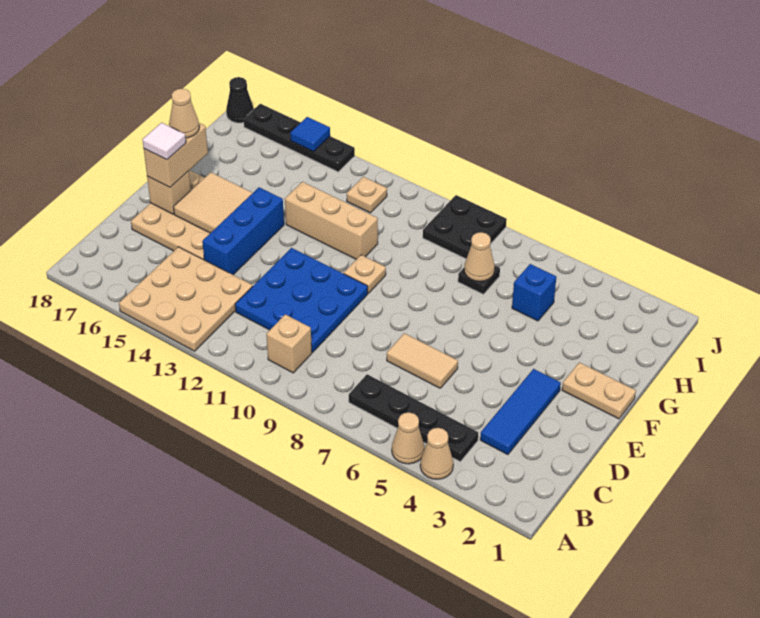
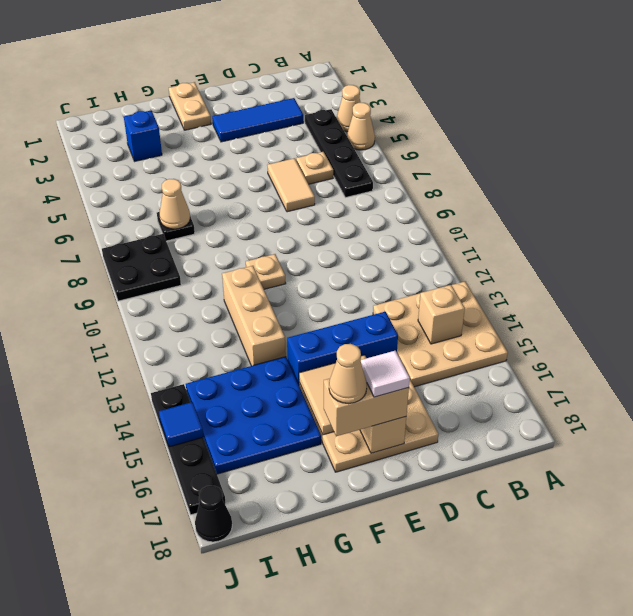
tan brick B10 level 1 -> tan brick B14 level 2
blue plate C10:E12 level 1 -> blue plate G14:I16 level 1
blue brick H5 level 1 -> blue brick H3 level 1
tan plate I12 level 1 -> tan plate C6 level 1

